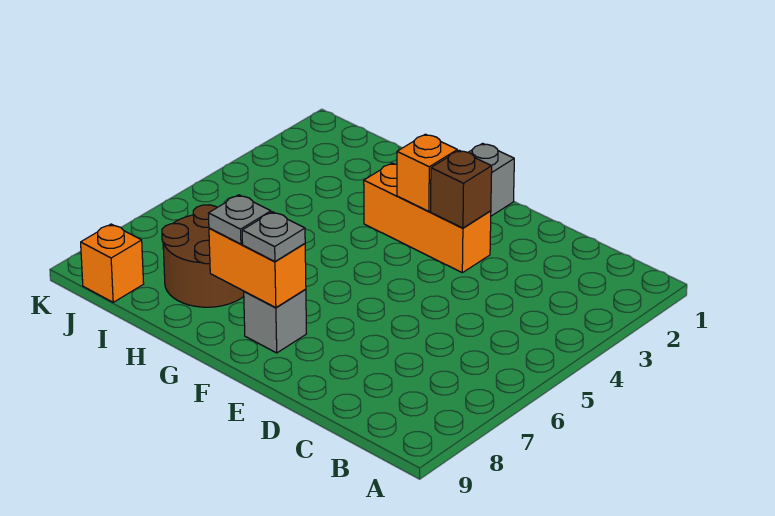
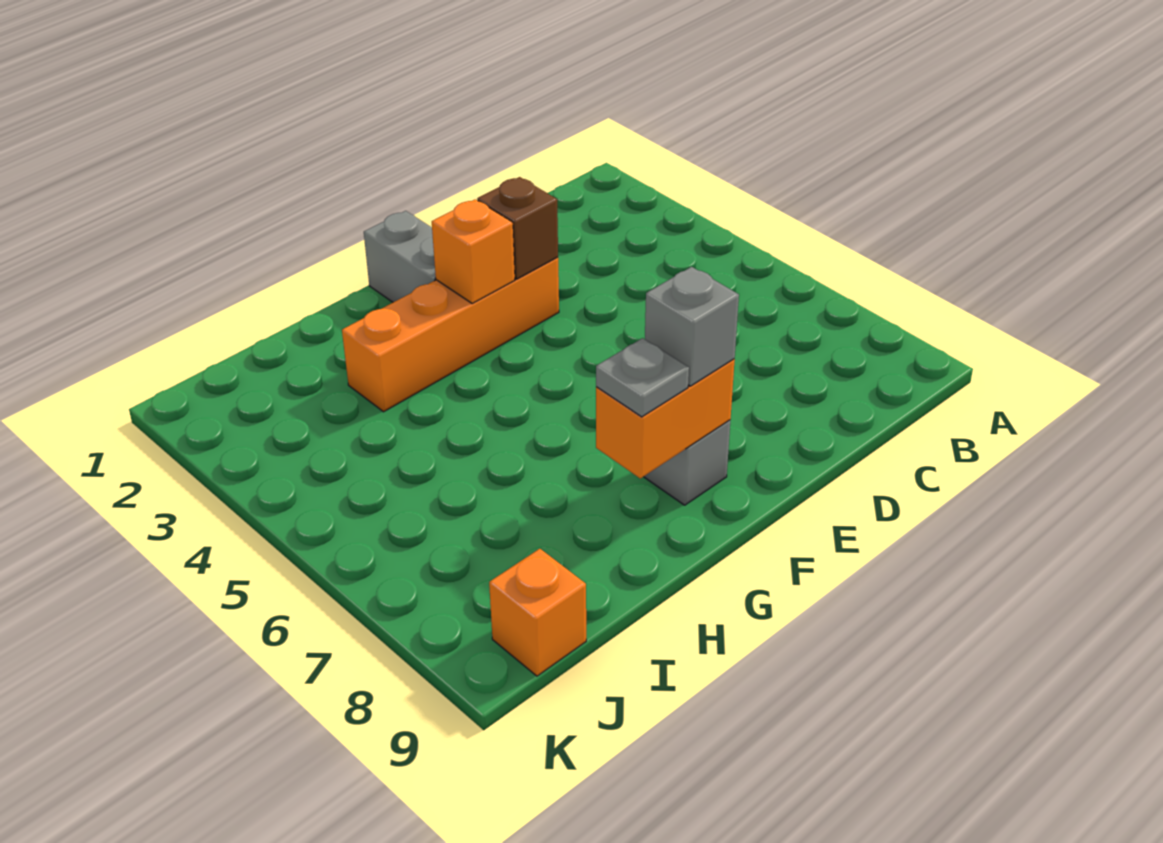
orange brick E3:G3 level 1 -> orange brick E3:H3 level 1
grey plate F8 level 3 -> grey brick F8 level 3
brown round brick H7:I8 level 1 -> none

